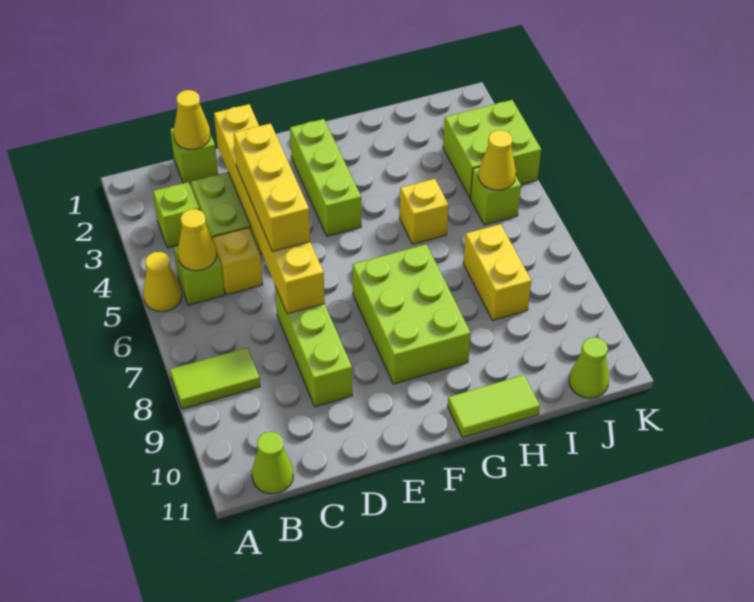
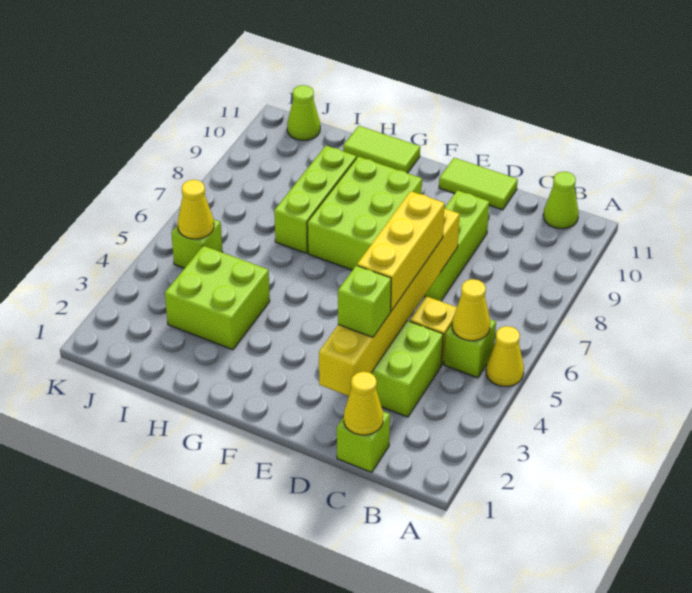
lime tile A8:B8 level 1 -> lime tile D11:E11 level 1
lime brick B3 level 1 -> lime brick D3 level 3
lime brick F2:F4 level 1 -> lime brick H7:H9 level 1
yellow brick H5 level 1 -> none
yellow brick I7:I8 level 1 -> none
lime brick J3:K4 level 1 -> lime brick H3:I4 level 1

